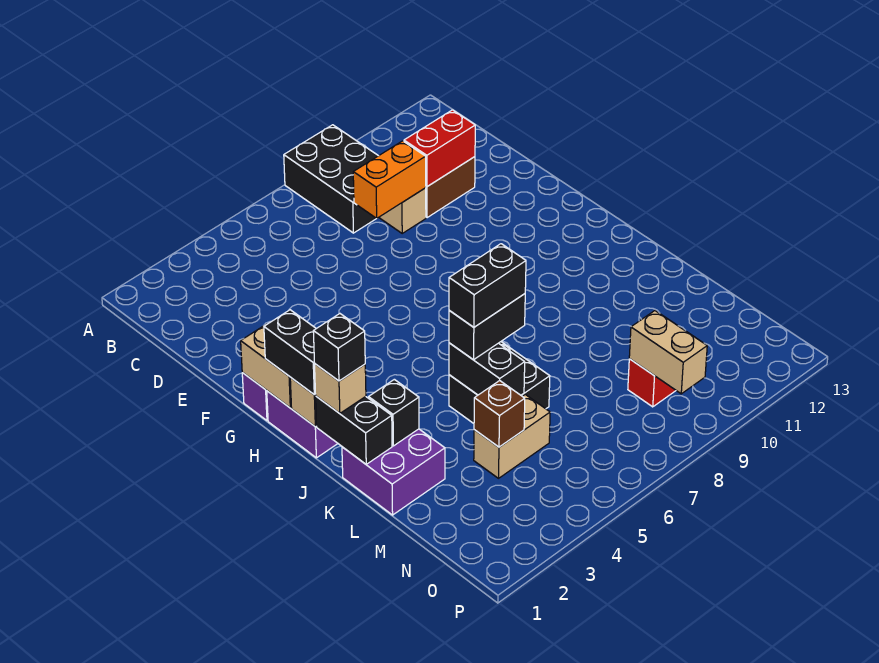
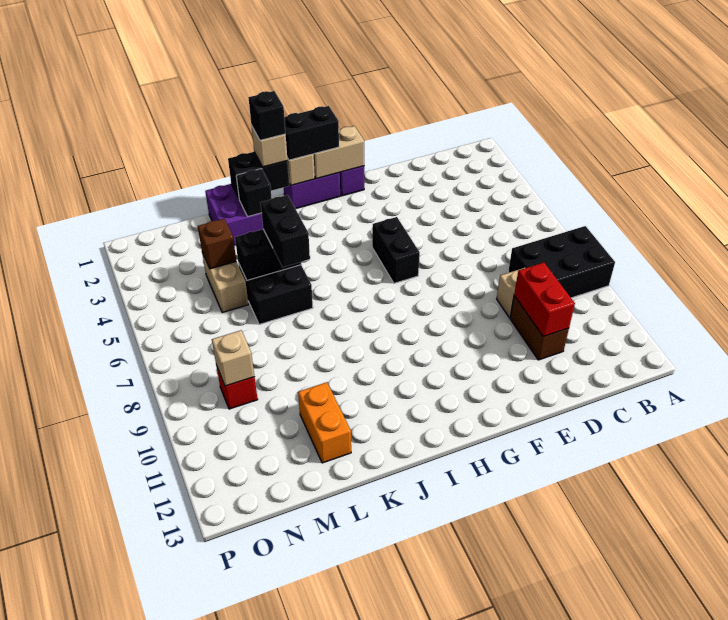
orange brick D8:D9 level 2 -> orange brick L11:L12 level 1
black brick K5:K6 level 4 -> black brick G5:G6 level 1
tan brick N9:O9 level 2 -> tan brick N9 level 2

